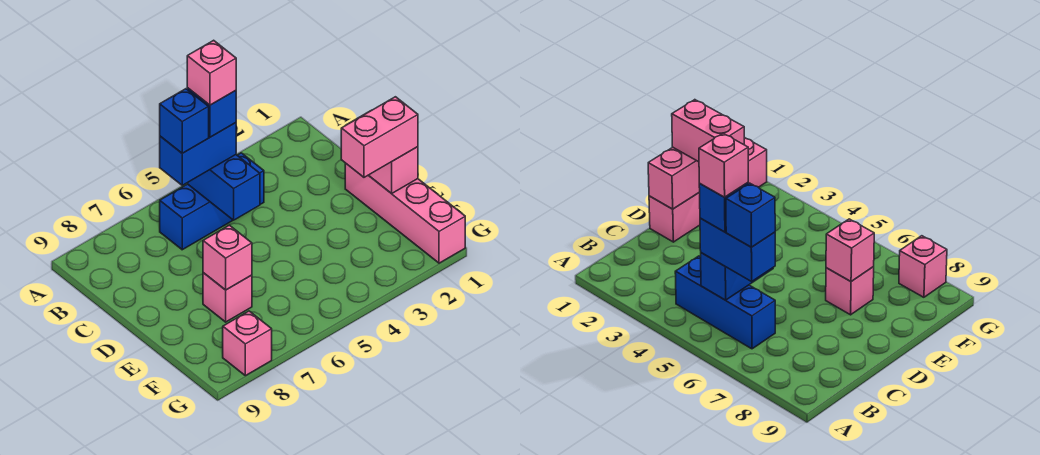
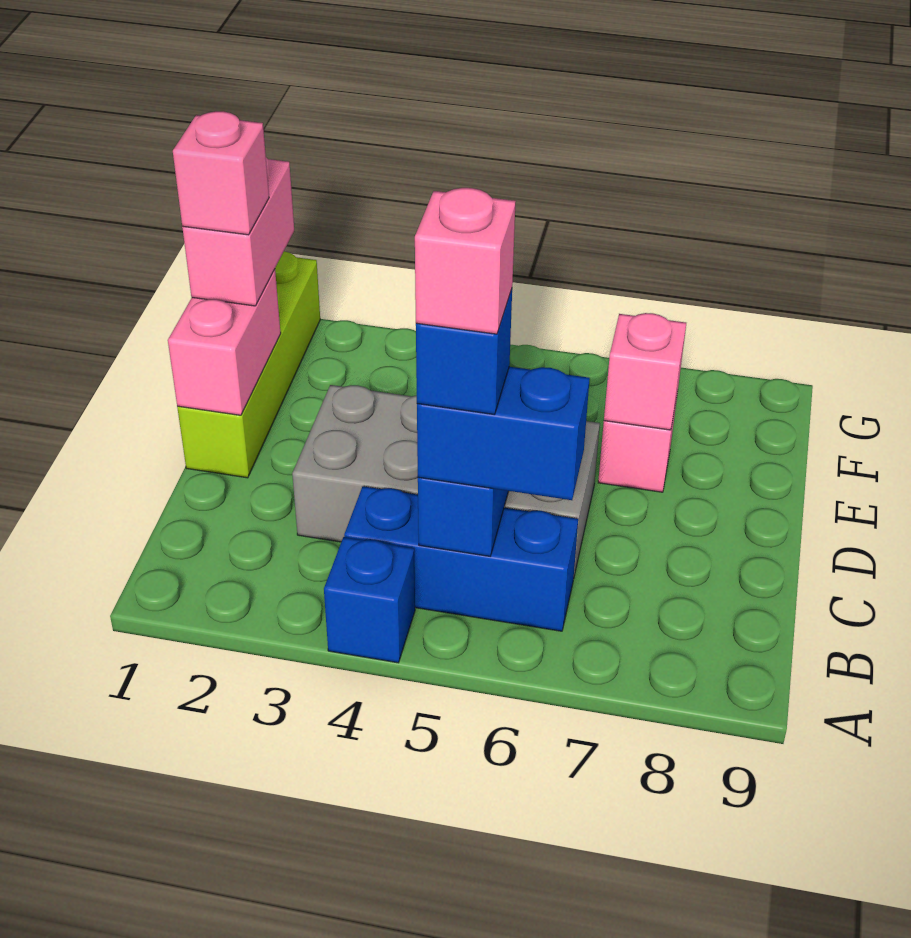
blue brick B6 level 4 -> blue brick A4 level 1
none -> grey brick C3:D6 level 1
pink brick D1:G1 level 1 -> lime brick D1:G1 level 1
pink brick E1:E2 level 3 -> pink brick E1:F1 level 3
pink brick G8 level 1 -> pink brick E1 level 4

